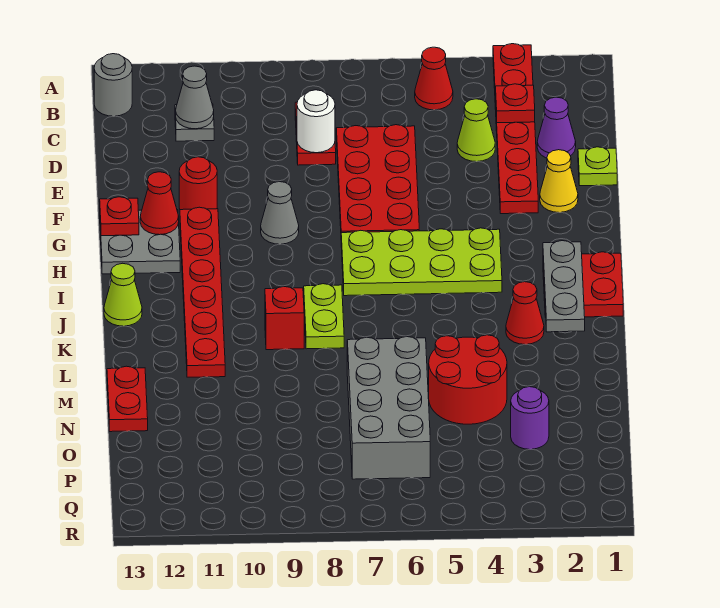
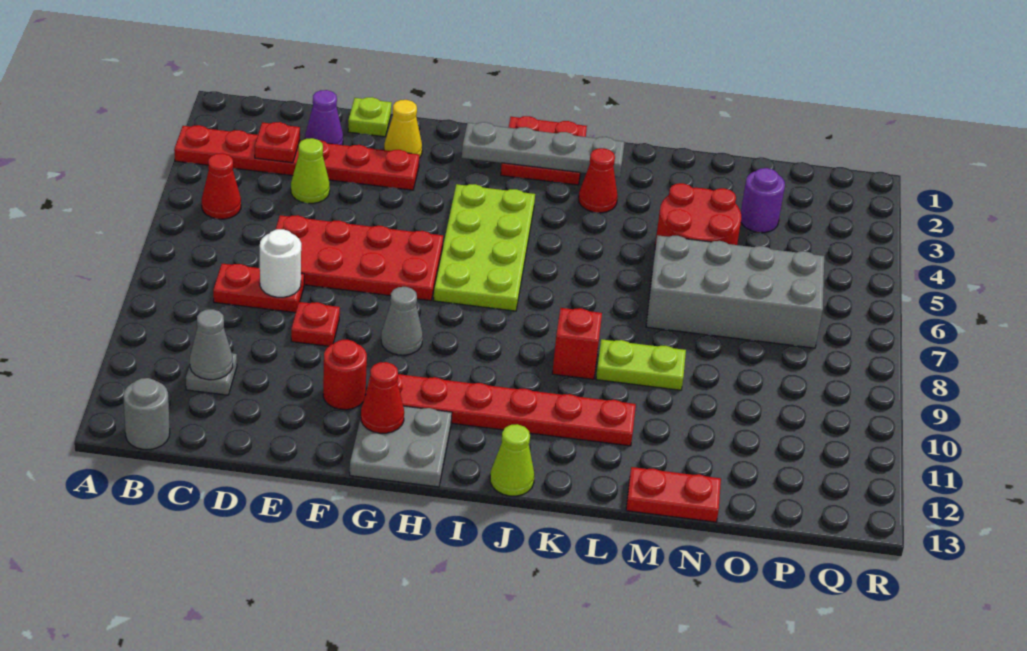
red plate G13 level 2 -> red plate E9 level 1
grey plate I2:K2 level 2 -> grey plate H2:K2 level 2
lime plate J8:K8 level 1 -> lime plate L9:M9 level 1

